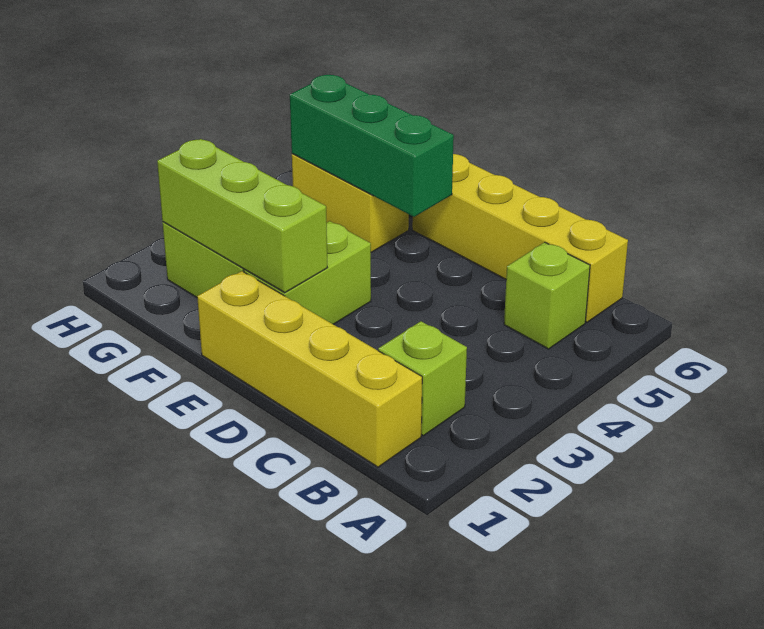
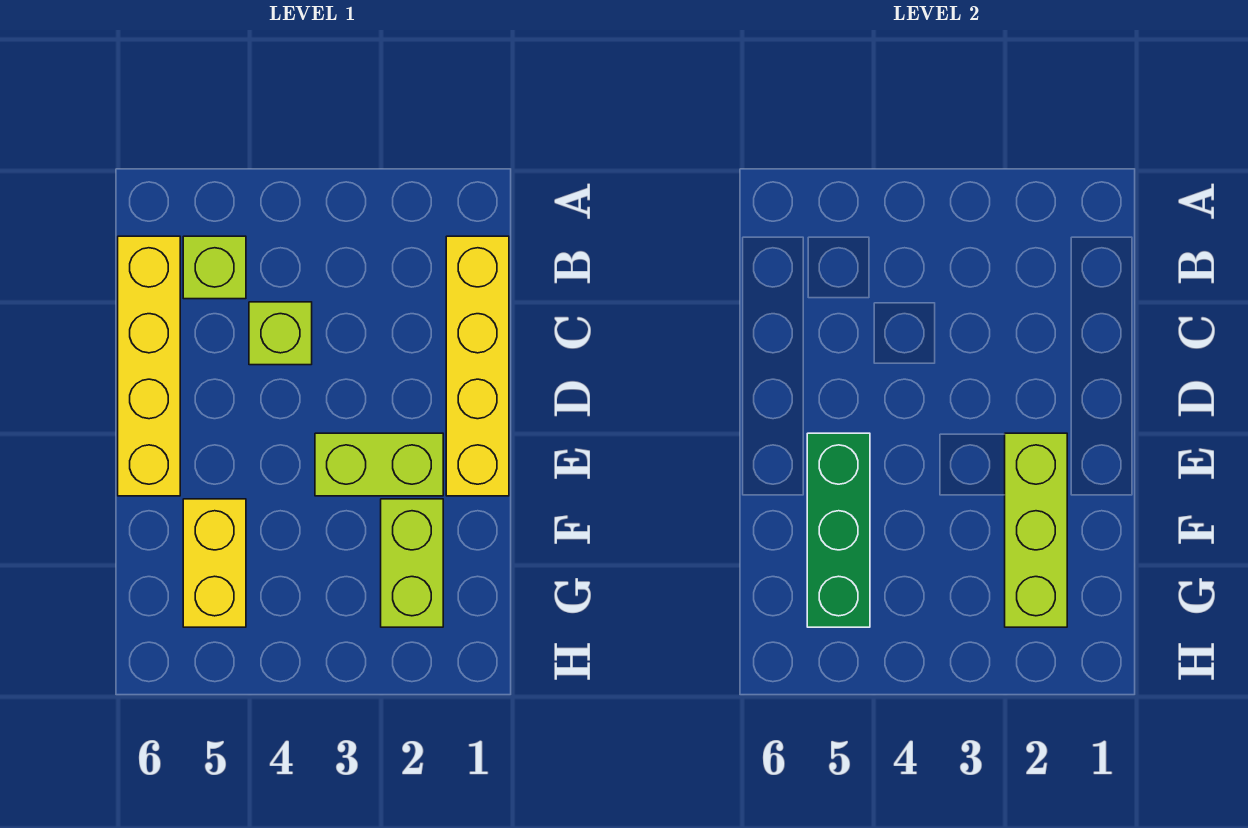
lime brick B2 level 1 -> lime brick C4 level 1

